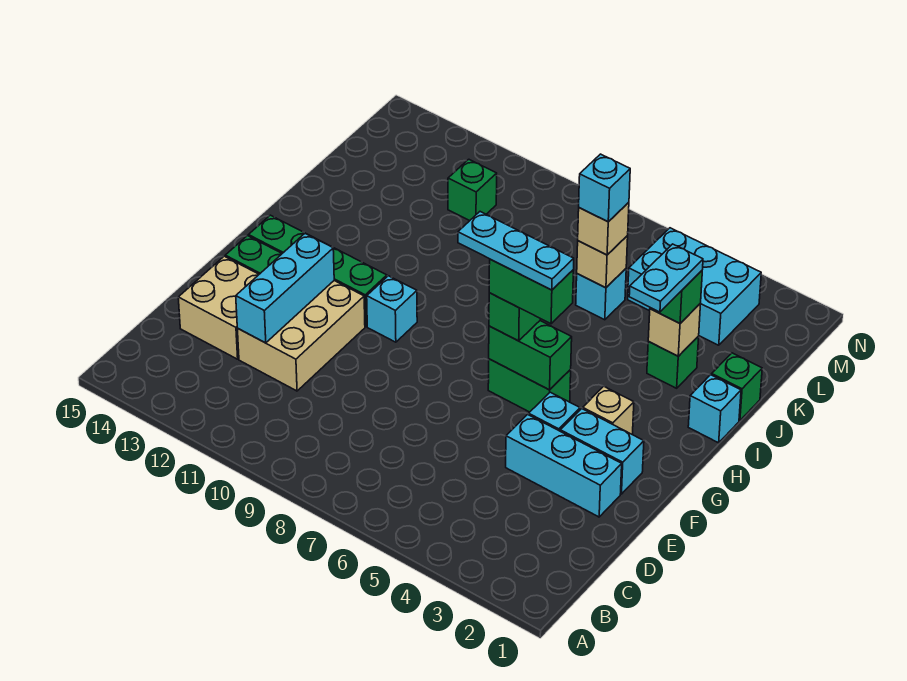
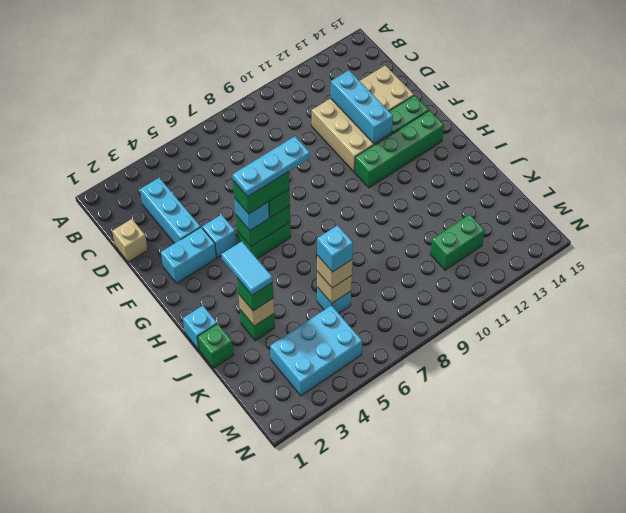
cyan brick E2:E4 level 1 -> cyan brick C3:E3 level 1
tan brick G3 level 1 -> tan brick D1 level 1
cyan brick G10 level 1 -> cyan brick G5 level 3
cyan plate I3:J3 level 4 -> cyan tile I3:J3 level 4
green brick L11 level 1 -> green brick L11:L12 level 1

